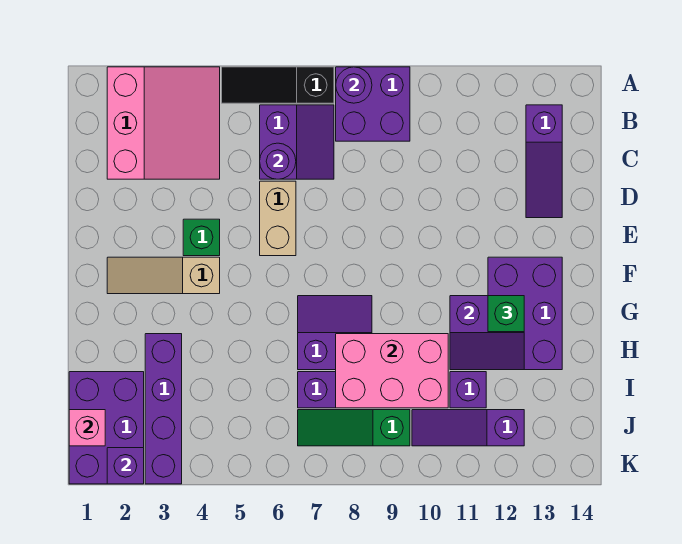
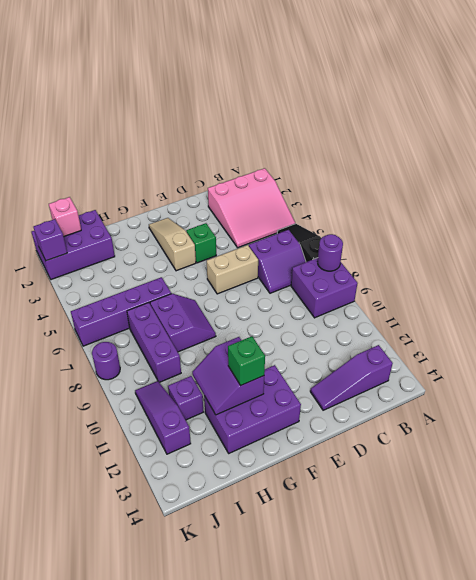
purple round brick C6 level 2 -> purple round brick K8 level 1
purple brick H3:K3 level 1 -> purple brick H6:K6 level 1
pink brick H8:I10 level 2 -> none
green slope J7:J9 level 1 top 9 -> none

